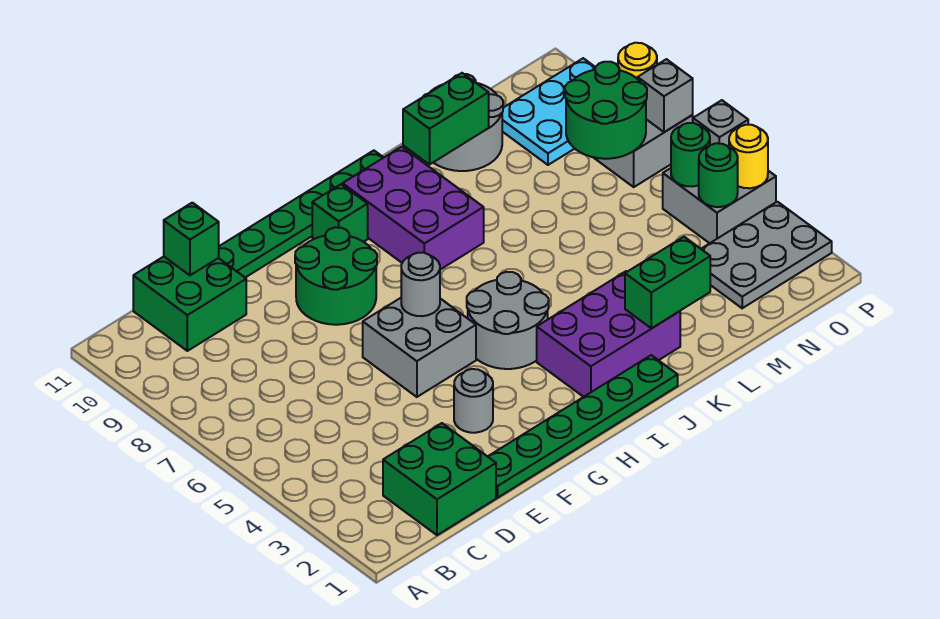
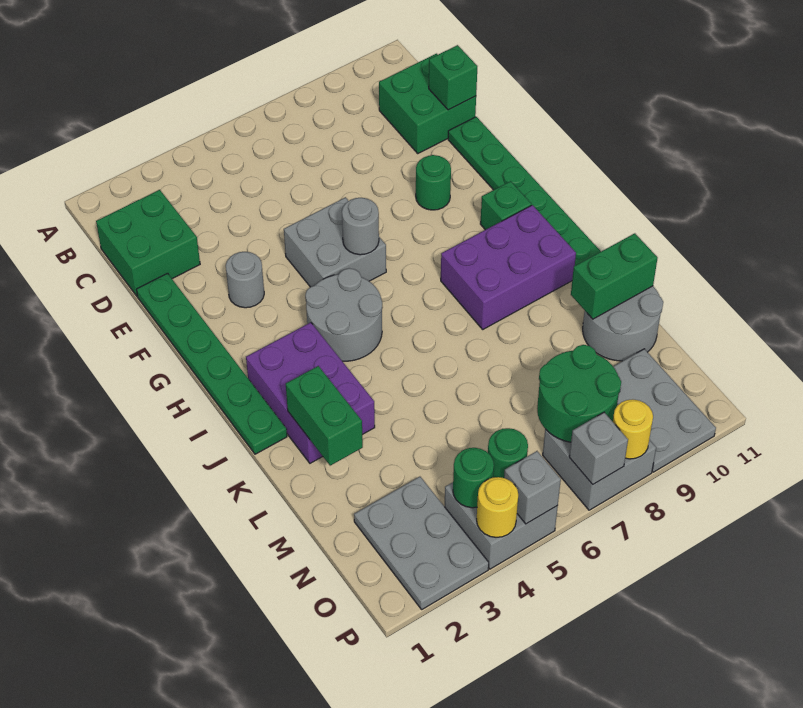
green round brick F8:G9 level 1 -> green round brick F9 level 1
green brick K10:L10 level 2 -> green brick L10:L11 level 2
cyan plate N9:P10 level 1 -> grey plate N9:P10 level 1

